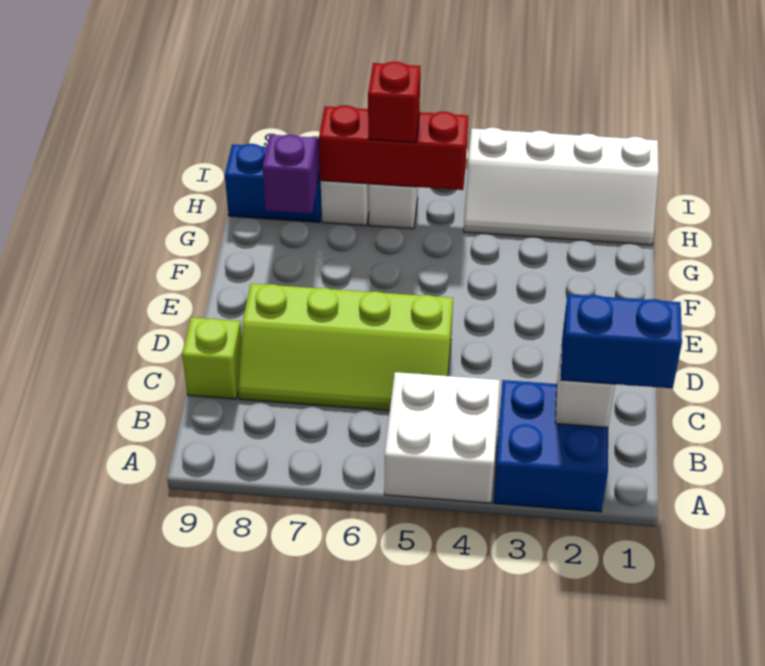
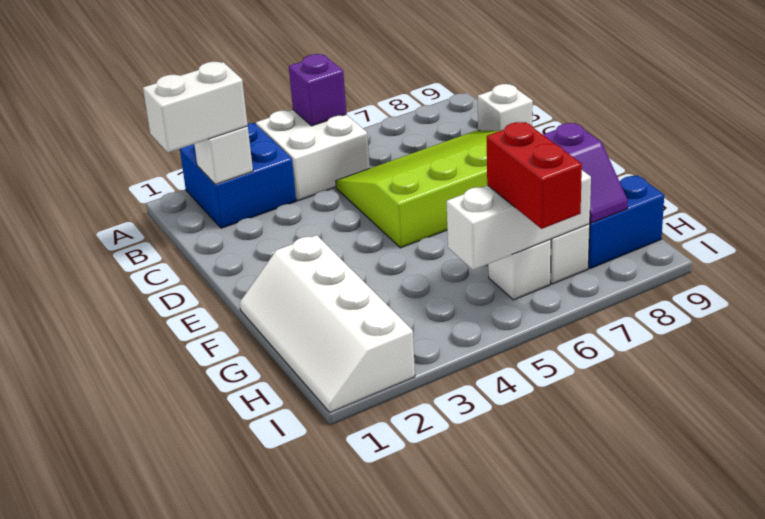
none -> purple brick A5 level 2
blue brick B1:B2 level 3 -> white brick B1:B2 level 3
lime slope C5:D8 level 1 top D -> lime slope C5:E8 level 1 top E
lime brick C9 level 1 -> white brick C9 level 1
white slope H1:I4 level 1 top I -> white slope F1:I2 level 1 top 2
red brick H5:H7 level 2 -> white brick H5:H7 level 2
red brick H6 level 3 -> red brick H6:I6 level 3

